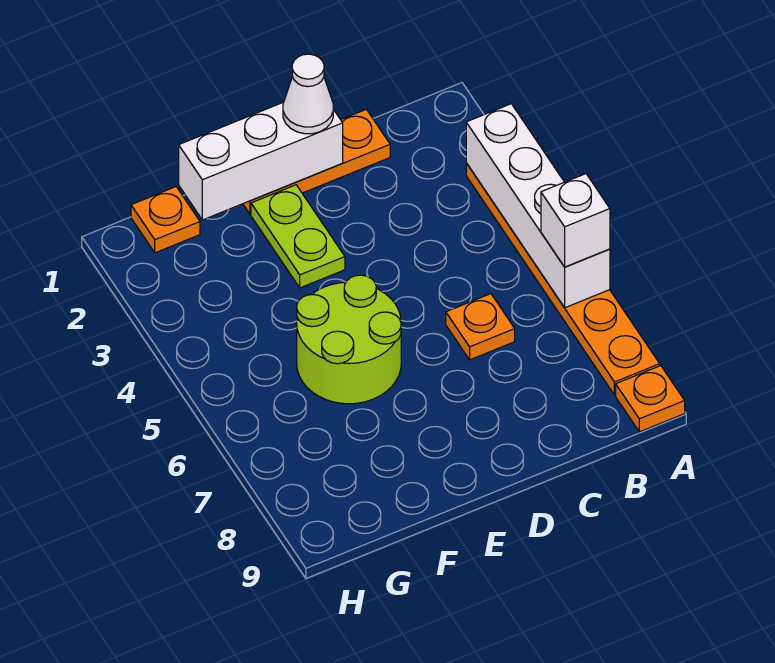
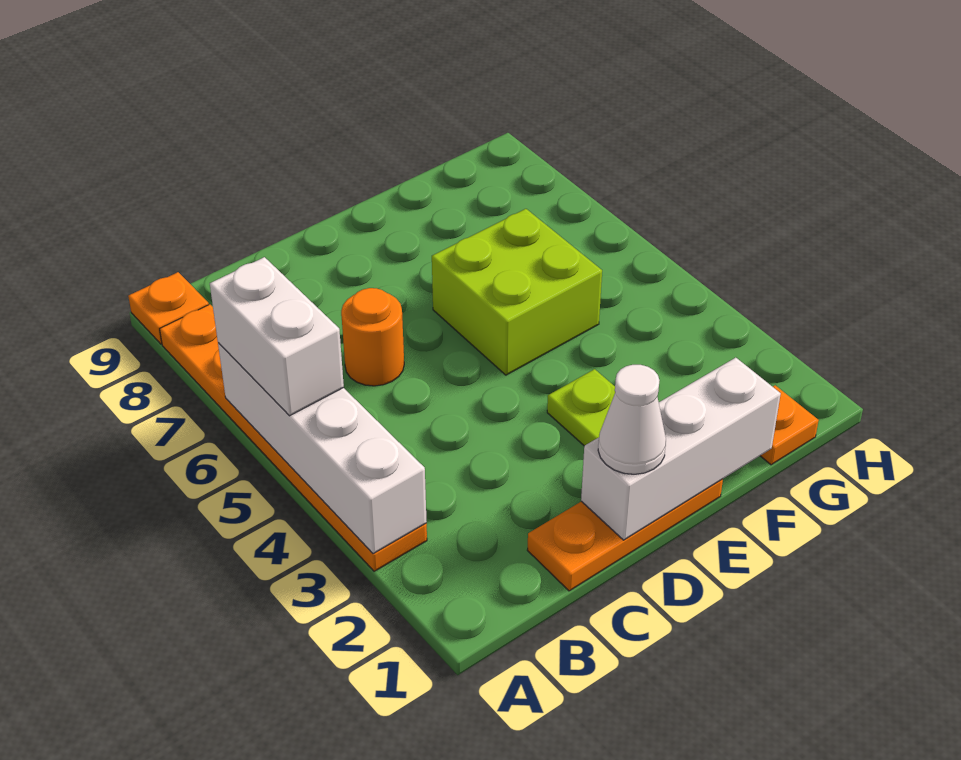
white brick A6 level 3 -> white brick A5:A6 level 3
orange plate C6 level 1 -> orange round brick C6 level 1
lime round brick E5:F6 level 1 -> lime brick E5:F6 level 1

